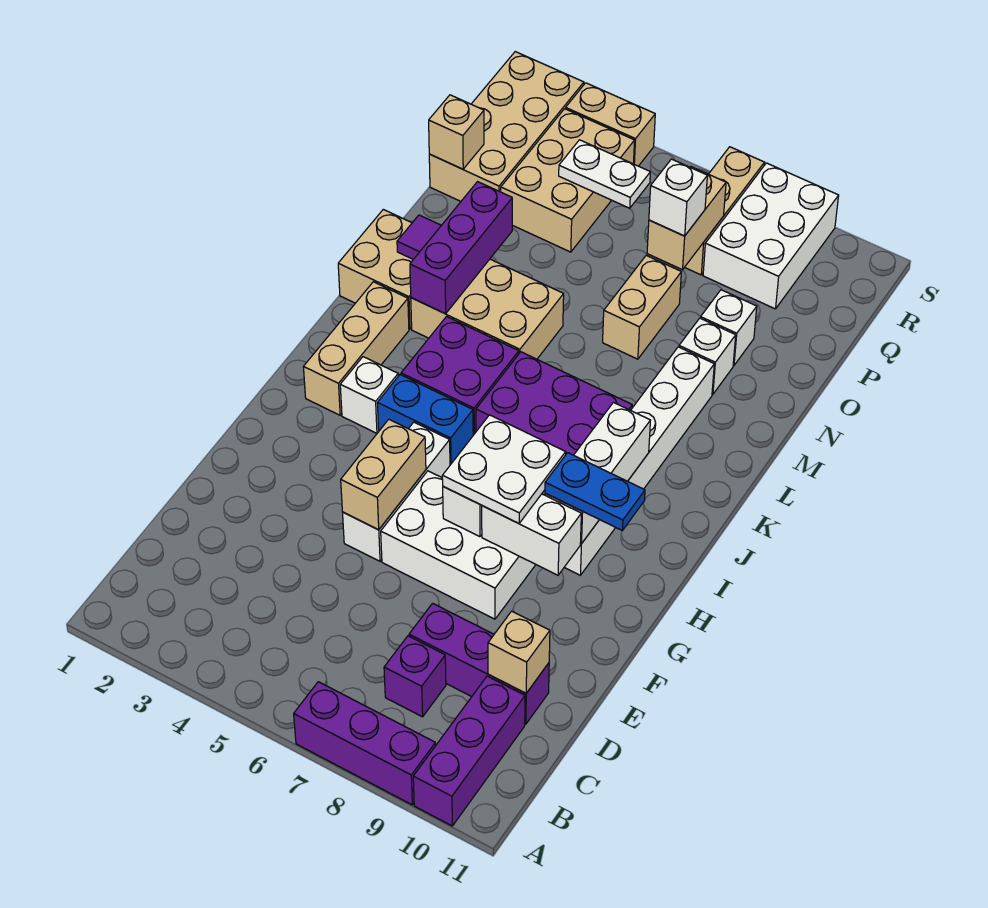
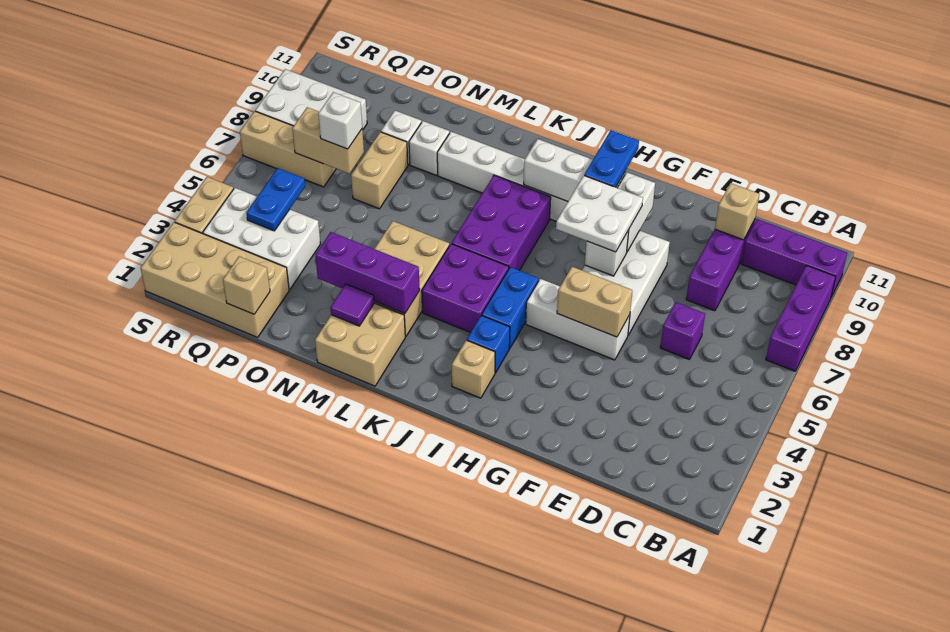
purple brick C8 level 1 -> purple brick D6 level 1
tan brick I2:K2 level 1 -> tan brick I2 level 1
white brick I3 level 1 -> blue brick I3 level 1
tan brick N7:O7 level 1 -> tan brick O7:O8 level 1
tan brick P3:R4 level 1 -> white brick P3:R4 level 1
white plate Q4:Q5 level 2 -> blue plate Q4:Q5 level 2

